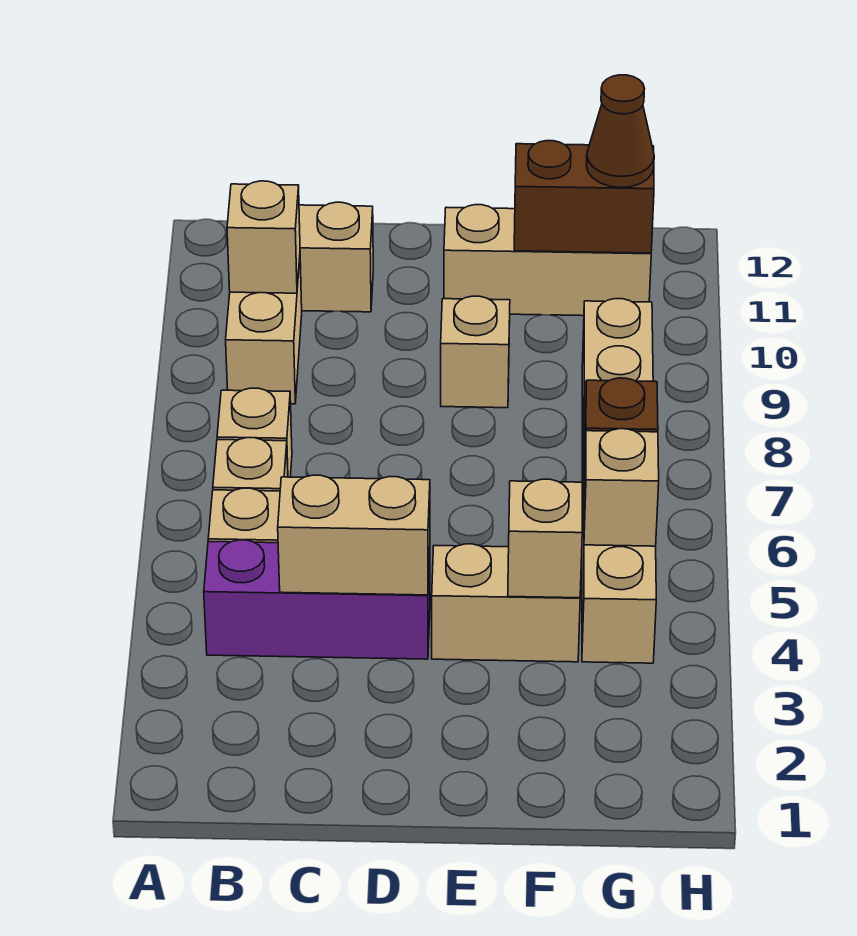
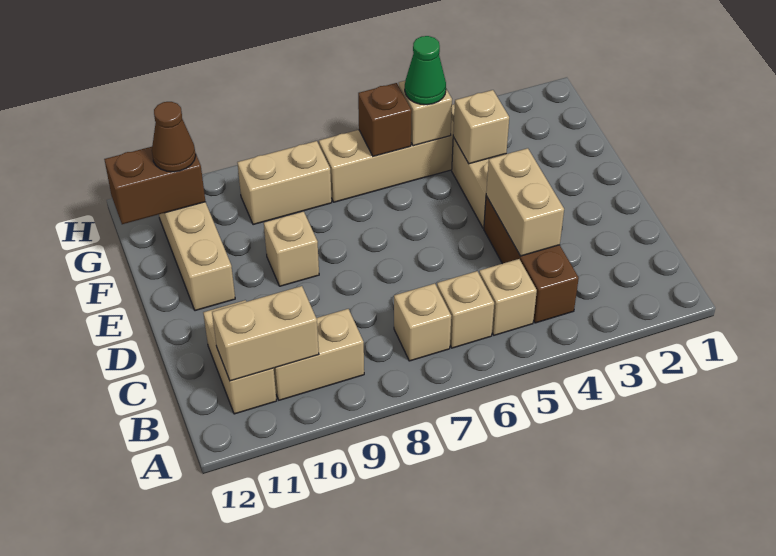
purple brick B4:D4 level 1 -> brown brick B4:D4 level 1
tan brick B10 level 2 -> tan brick B10:B11 level 2
brown brick F11:G11 level 2 -> brown brick G11:G12 level 2
none -> green cone G5 level 3

